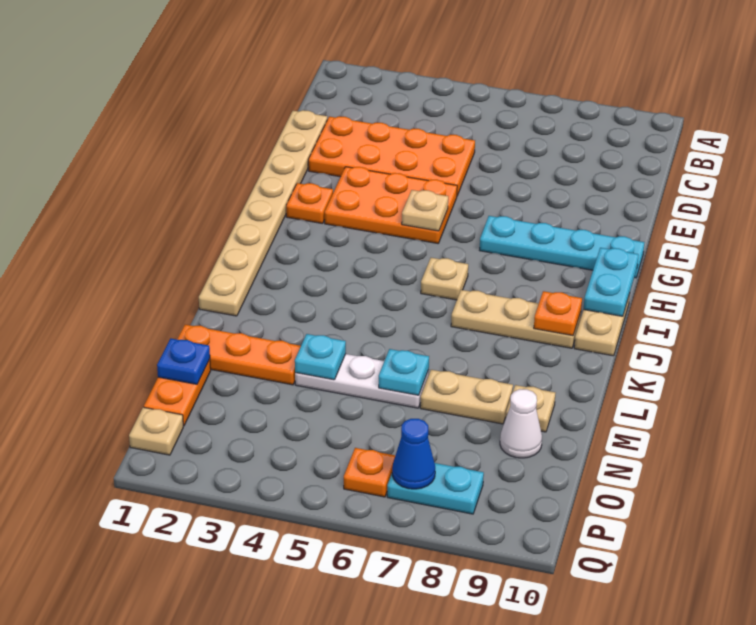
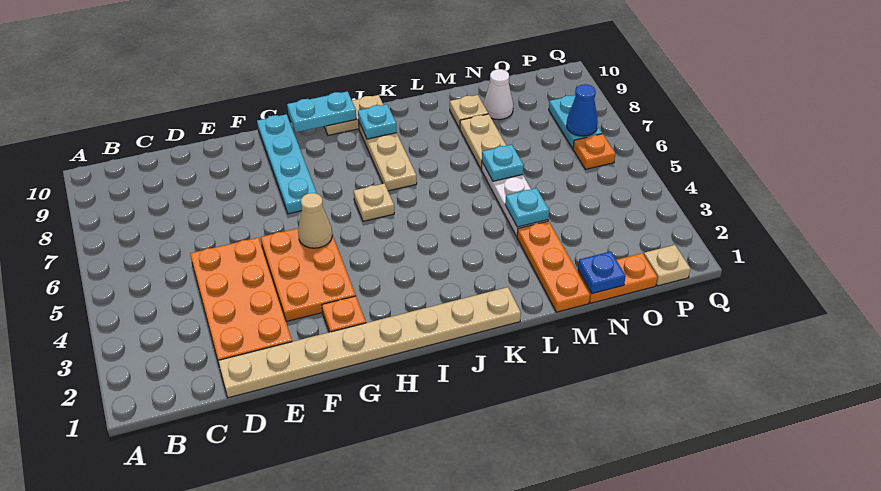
tan plate G5 level 2 -> tan cone G5 level 2
orange plate J9 level 2 -> cyan plate J9 level 2

